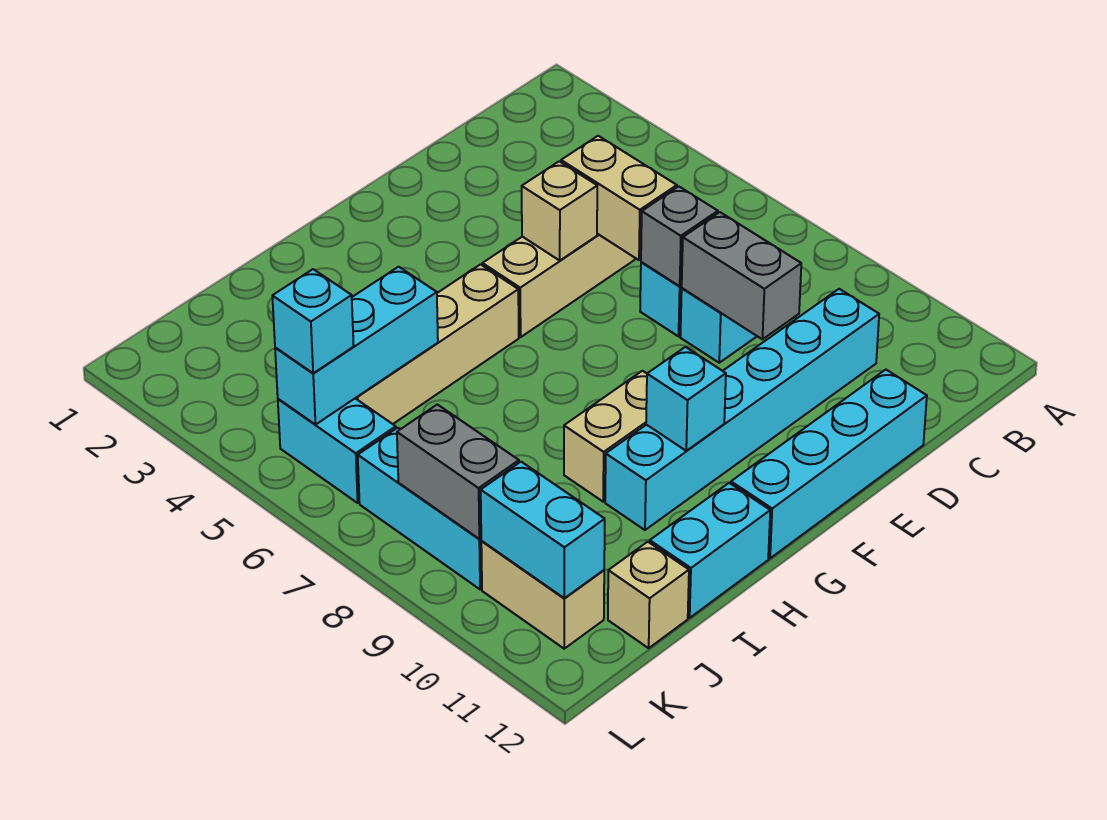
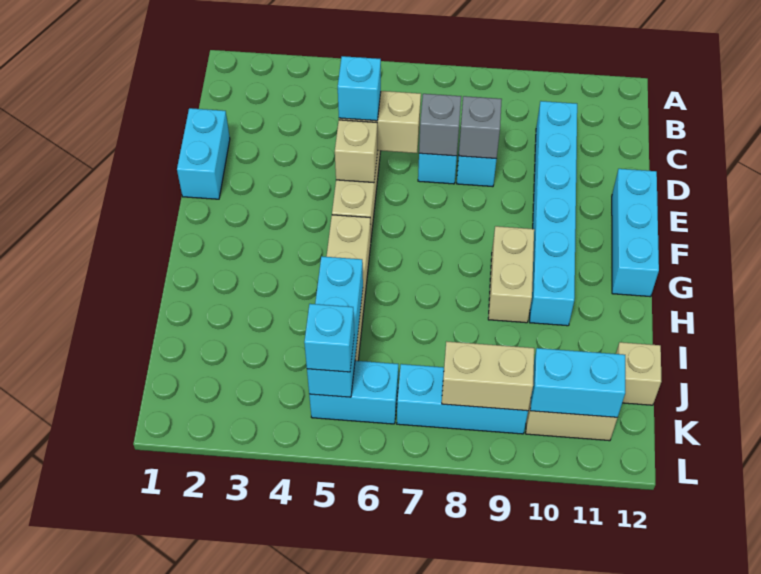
grey brick D8:D9 level 2 -> grey brick D8 level 2
cyan brick D12:G12 level 1 -> cyan brick E12:G12 level 1
cyan brick G10 level 2 -> cyan brick D5 level 3
cyan brick H12:I12 level 1 -> cyan brick D1:E1 level 1
grey brick K8:K9 level 2 -> tan brick K8:K9 level 2

